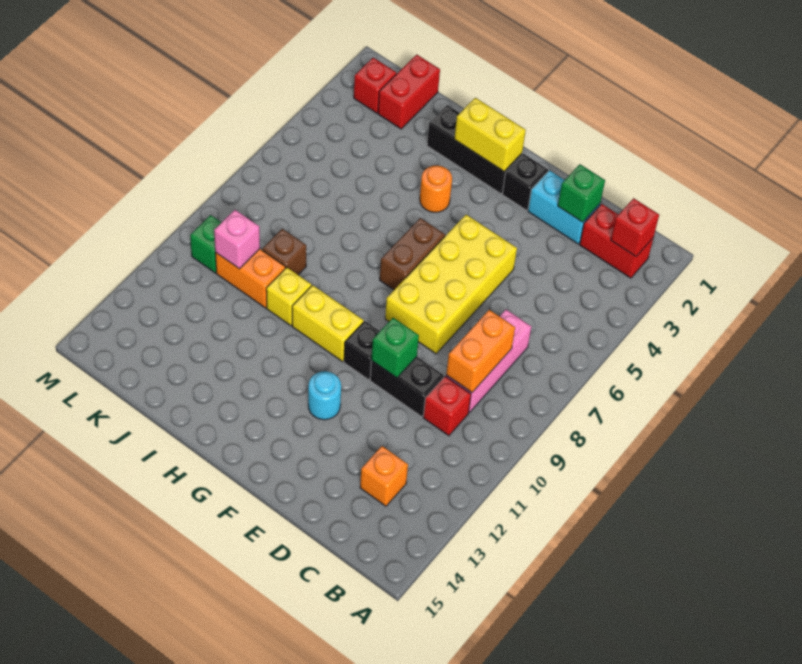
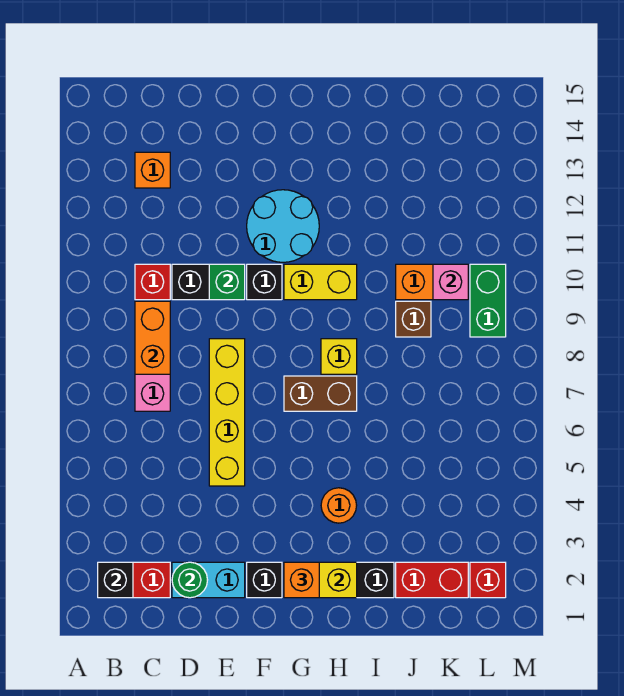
red brick B2 level 2 -> black brick B2 level 2
green brick D2 level 2 -> green round brick D2 level 2
yellow brick E5:F8 level 1 -> yellow brick E5:E8 level 1
cyan round brick F12 level 1 -> cyan round brick F11:G12 level 1
none -> orange brick G2 level 3
brown brick G6:G7 level 1 -> brown brick G7:H7 level 1
yellow brick I10 level 1 -> yellow brick H8 level 1
red brick K1:K2 level 1 -> red brick J2:K2 level 1
green brick L10 level 1 -> green brick L9:L10 level 1

